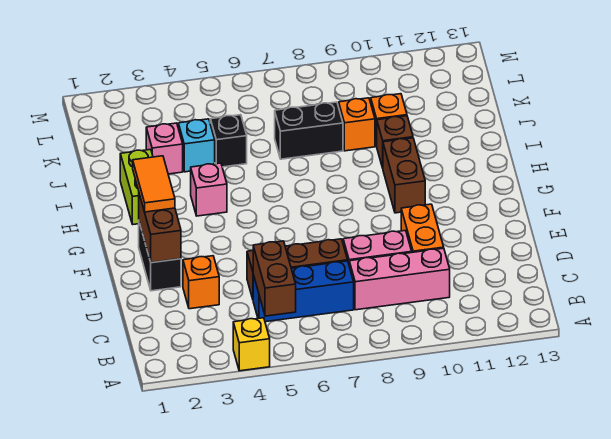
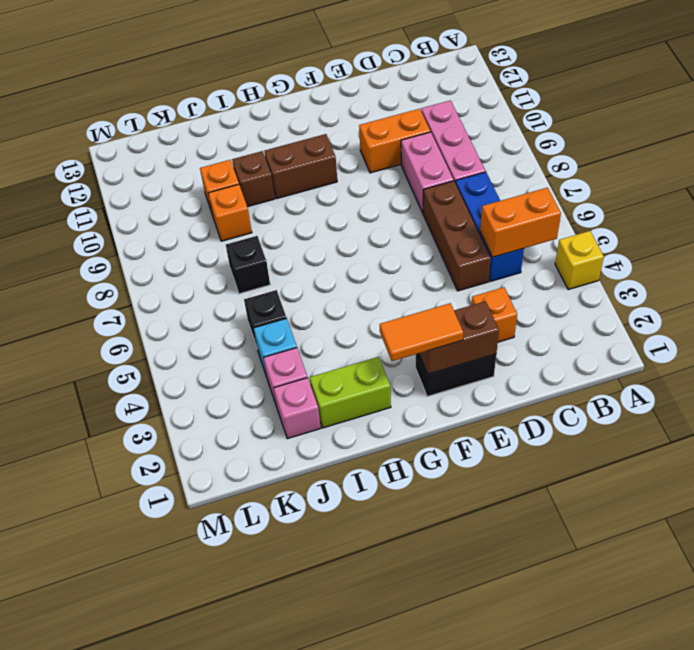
brown brick B5:C5 level 2 -> orange brick B5:C5 level 2
pink brick H4 level 1 -> pink brick J2 level 1
black brick J7:J8 level 1 -> black brick J7 level 1

